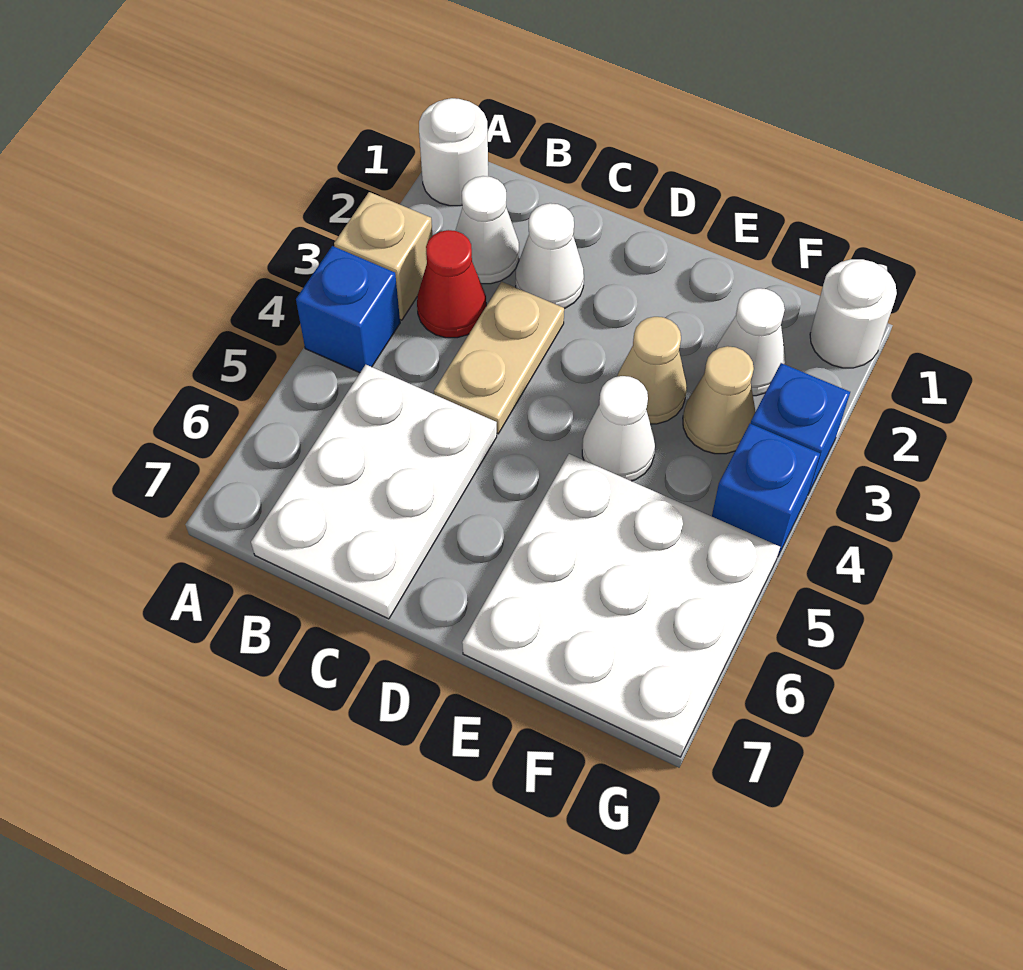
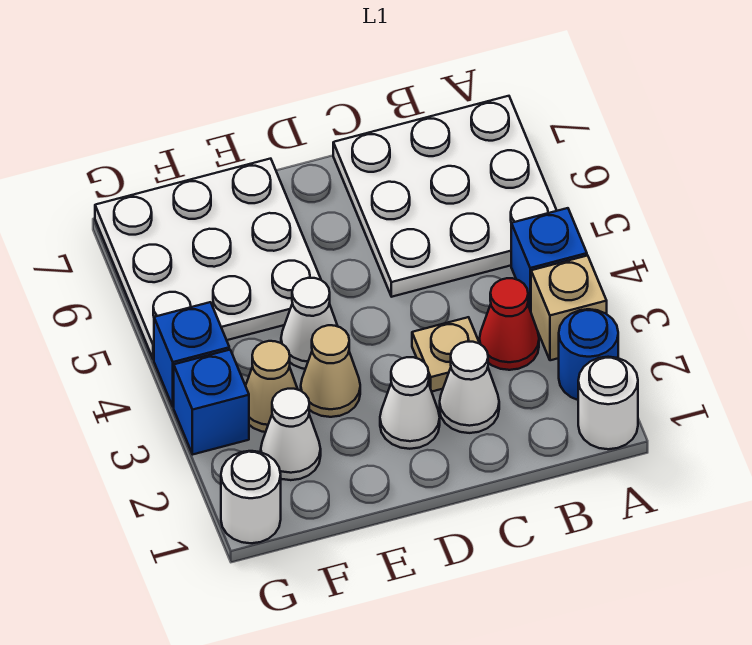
none -> blue round brick A2 level 1
white cone B2 level 1 -> white cone D2 level 1
white plate B5:C7 level 1 -> white plate A5:C7 level 1
tan plate C3:C4 level 1 -> tan plate C3 level 1

